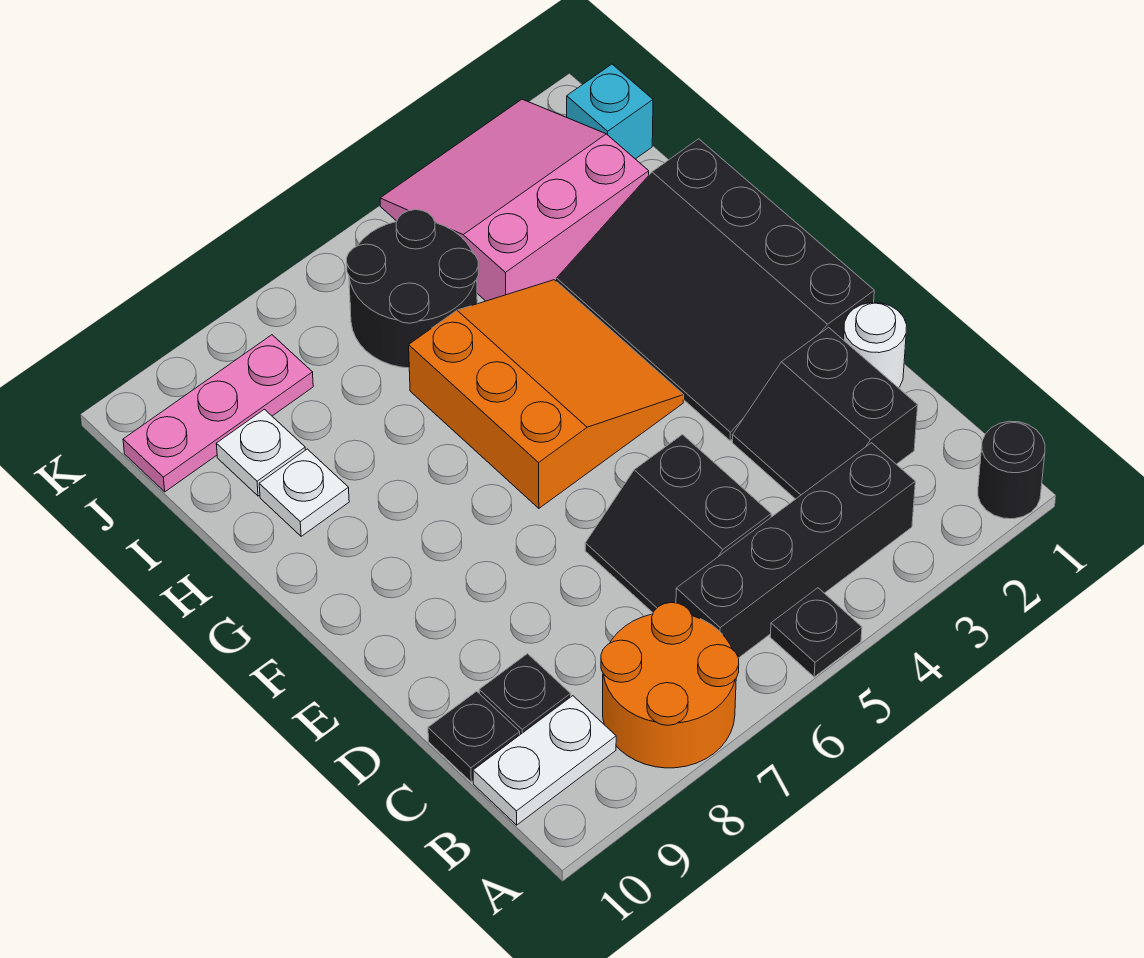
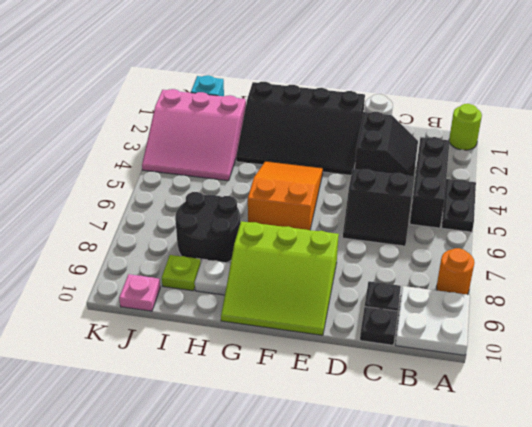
black round brick A1 level 1 -> lime round brick A1 level 1
black plate A5 level 1 -> black plate A4:A5 level 1
orange round brick A7:B8 level 1 -> orange round brick A8 level 1
black brick B3:B6 level 1 -> black brick B3:B5 level 1
white plate B9:B10 level 1 -> white plate A9:B10 level 1
black slope C2:D3 level 1 top 2 -> black slope C2:D3 level 1 top D
none -> lime slope E8:G10 level 1 top 8
orange slope F4:H6 level 1 top 6 -> orange slope F4:G6 level 1 top 6
pink slope I2:K4 level 1 top I -> pink slope I2:K4 level 1 top 2
black round brick I5:J6 level 1 -> black round brick H7:I8 level 1
white plate I9 level 1 -> lime plate I9 level 1
pink plate J8:J10 level 1 -> pink plate J10 level 1

